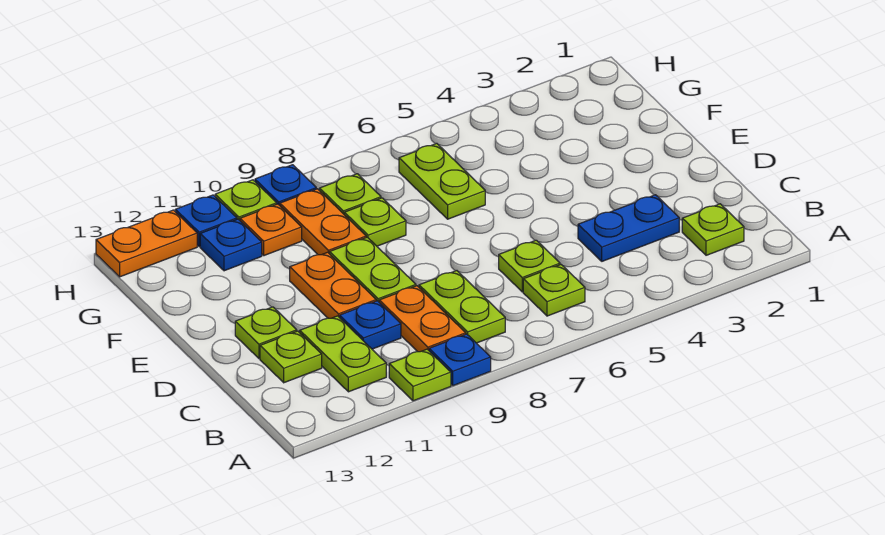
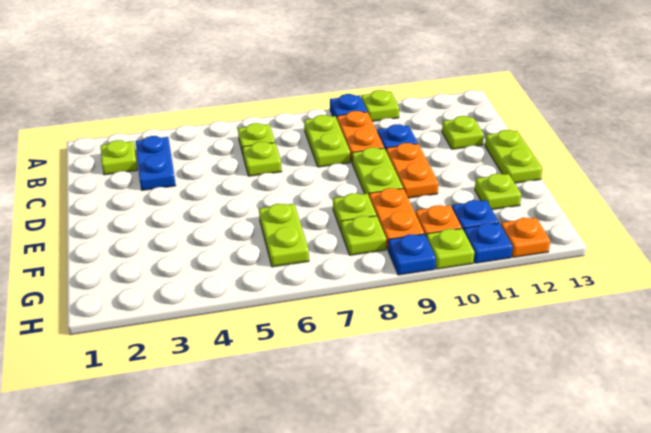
lime plate B11:C11 level 1 -> lime plate D13:E13 level 1
blue plate C3:C4 level 1 -> blue plate B3:C3 level 1
lime plate D12 level 1 -> lime plate F12 level 1
orange plate H12:H13 level 1 -> orange plate H12 level 1

